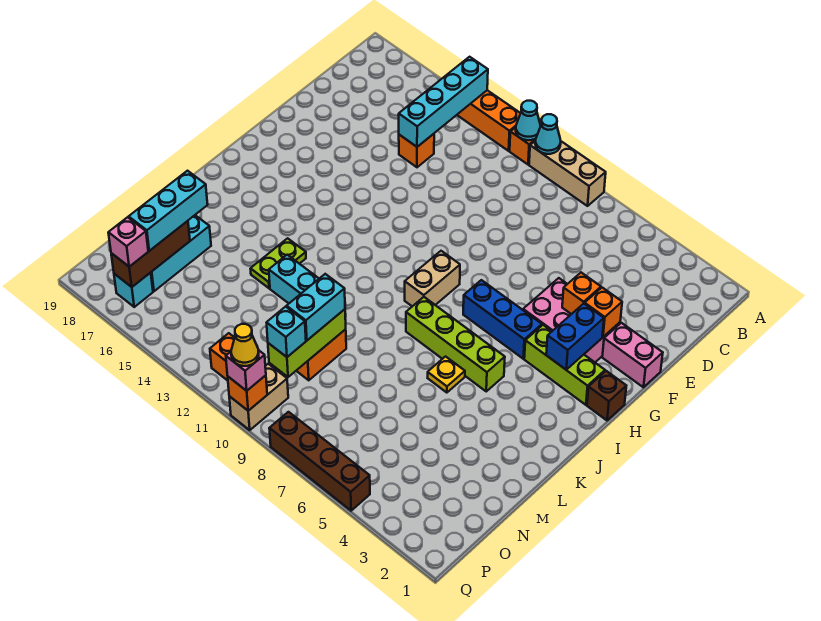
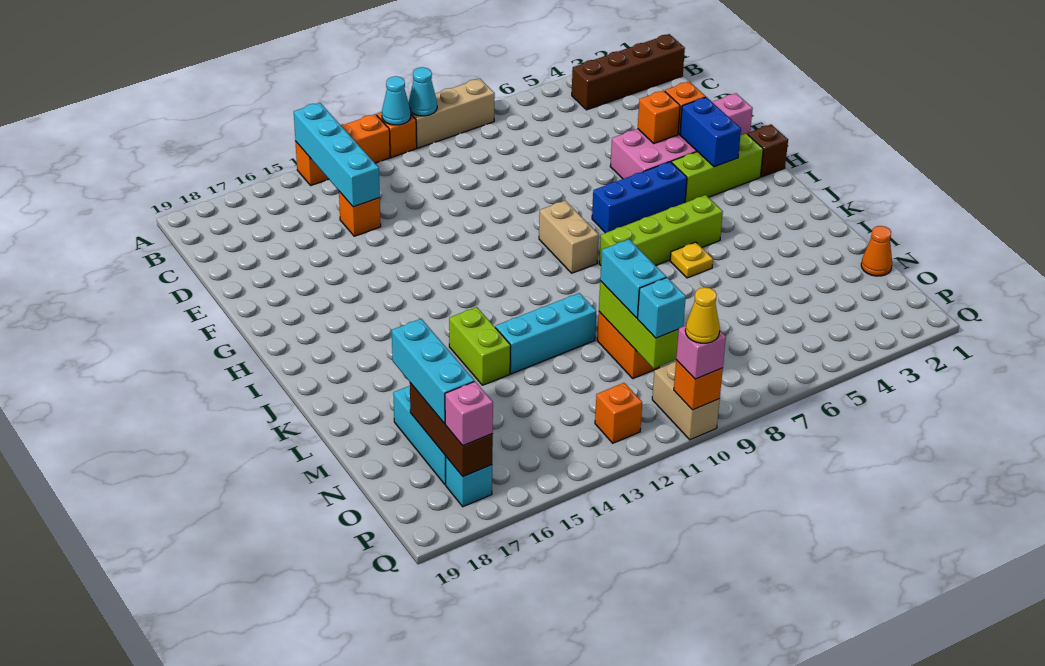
lime plate K14:L14 level 1 -> lime brick K14:L14 level 1
none -> orange cone N1 level 1
brown brick Q5:Q8 level 1 -> brown brick B1:B4 level 1

